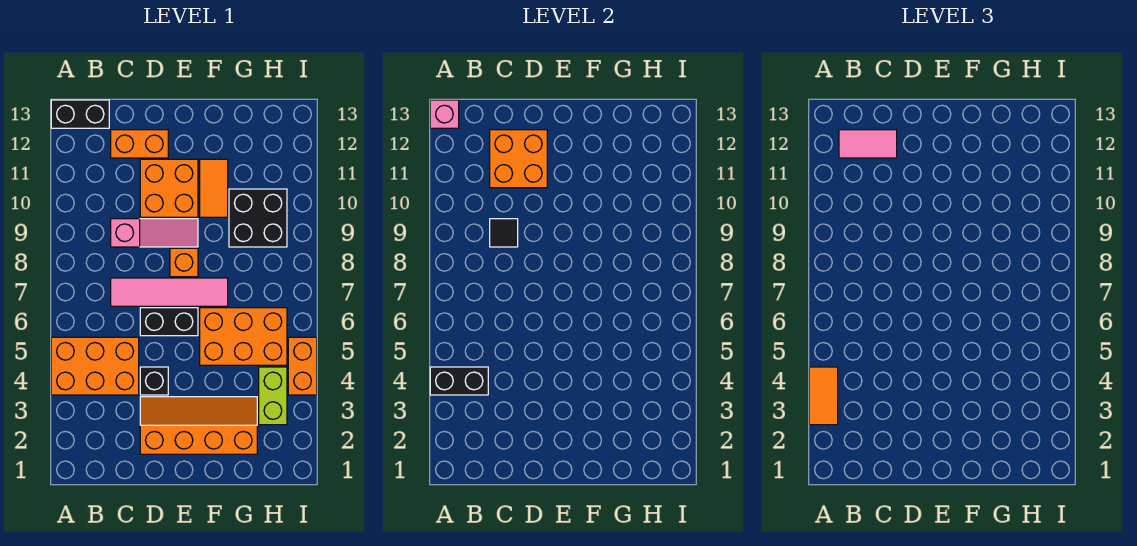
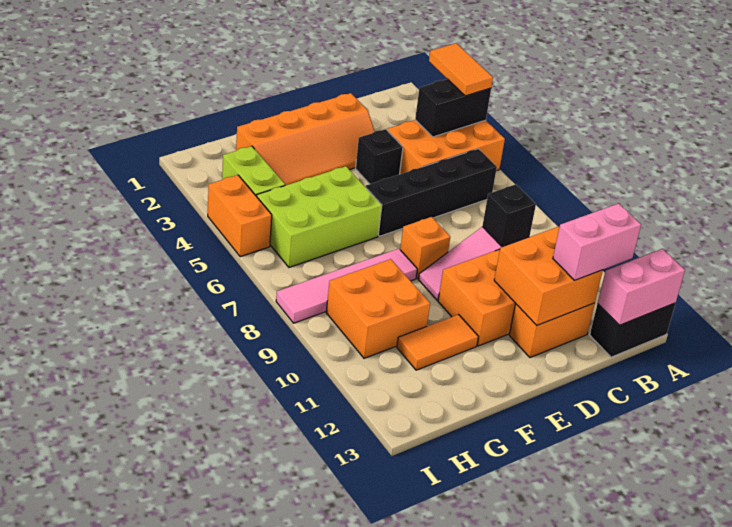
pink brick A13 level 2 -> pink brick A13:B13 level 2
pink tile B12:C12 level 3 -> pink brick B12:C12 level 3
pink tile C7:F7 level 1 -> pink tile F8:I8 level 1
black tile C9 level 2 -> black brick C9 level 2
black brick D6:E6 level 1 -> black brick B6:E6 level 1
orange brick F5:H6 level 1 -> lime brick F5:H6 level 1
orange tile F10:F11 level 1 -> orange tile F11:G11 level 1
black brick G9:H10 level 1 -> orange brick G9:H10 level 1

